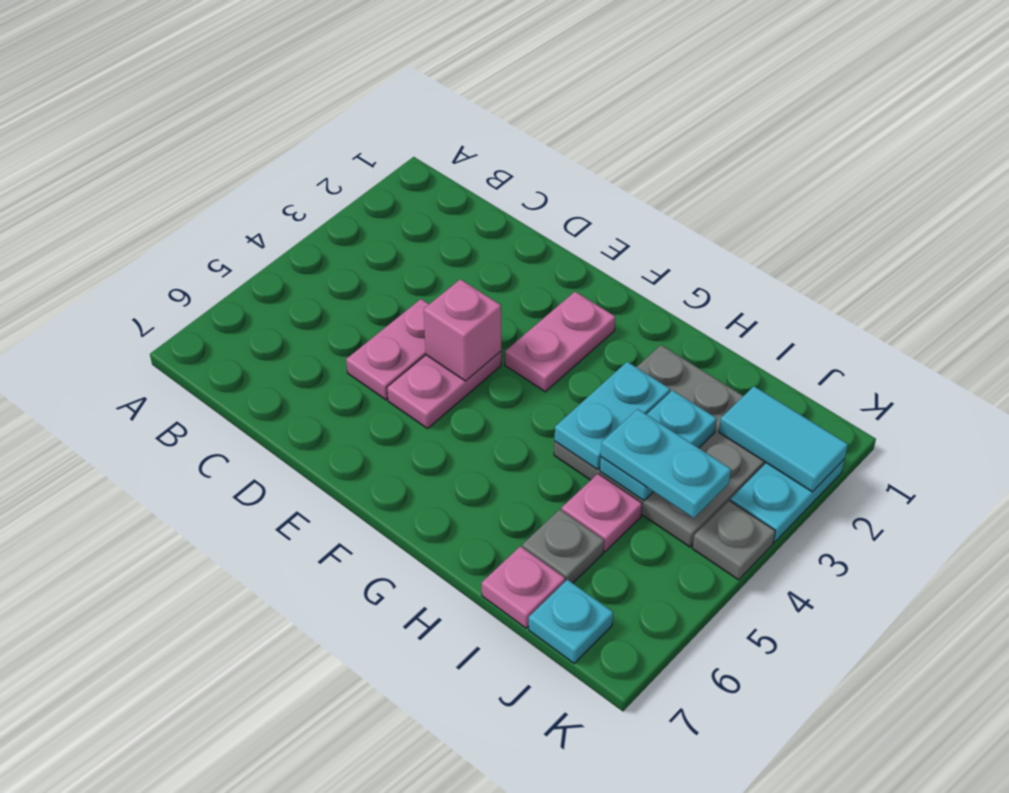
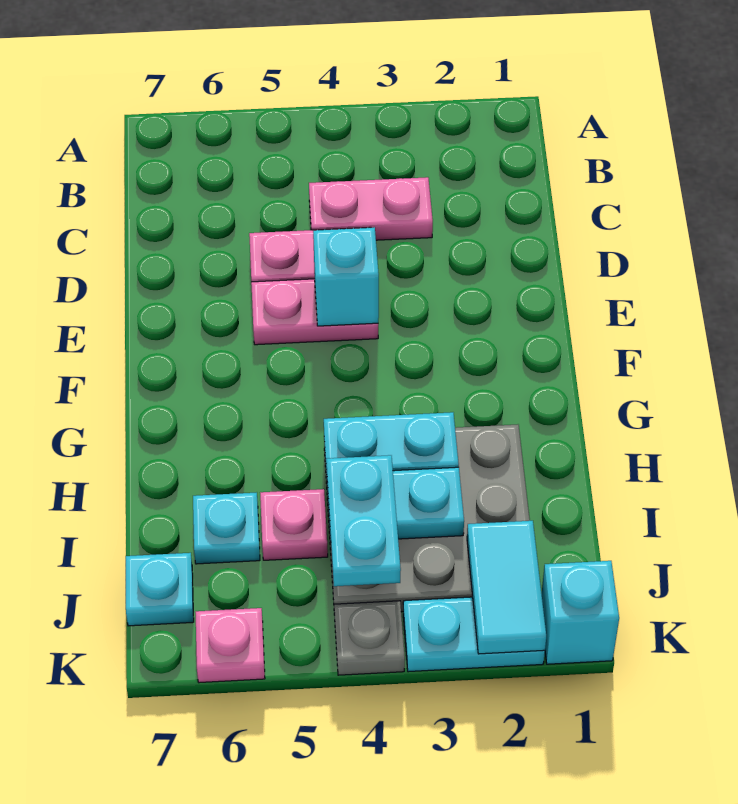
pink brick E4 level 2 -> cyan brick E4 level 2
pink plate F2:F3 level 1 -> pink plate C3:C4 level 1
grey plate I6 level 1 -> cyan plate I6 level 1
pink plate I7 level 1 -> pink plate K6 level 1
none -> cyan brick K1 level 1

